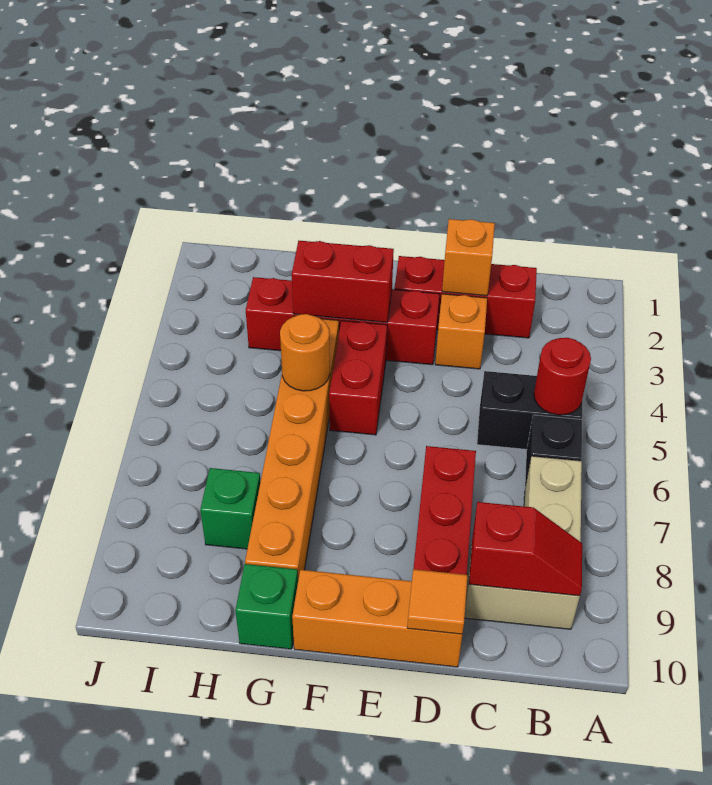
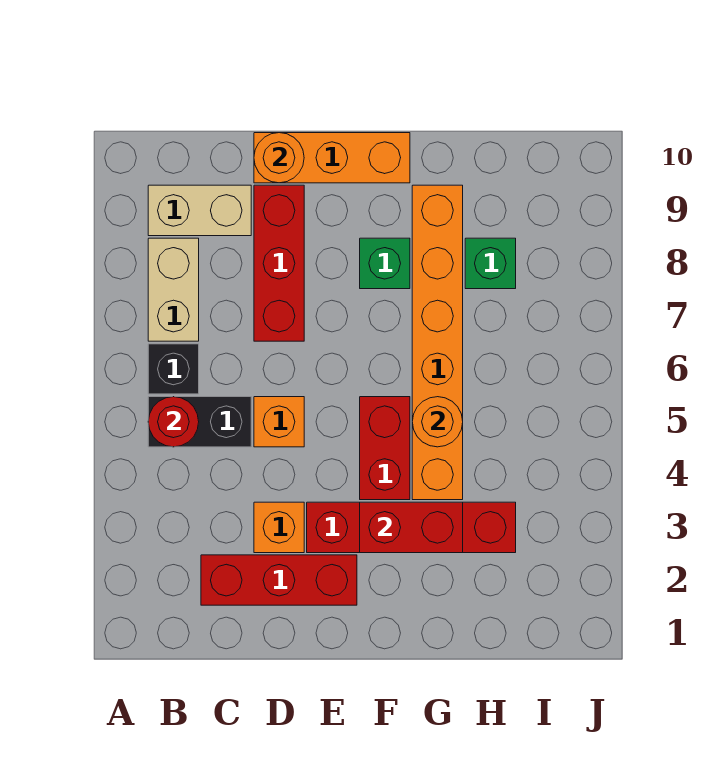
red slope B9:C9 level 2 top C -> none
orange brick D2 level 2 -> orange brick D5 level 1
orange tile D10 level 2 -> orange round brick D10 level 2
green brick G10 level 1 -> green brick F8 level 1

